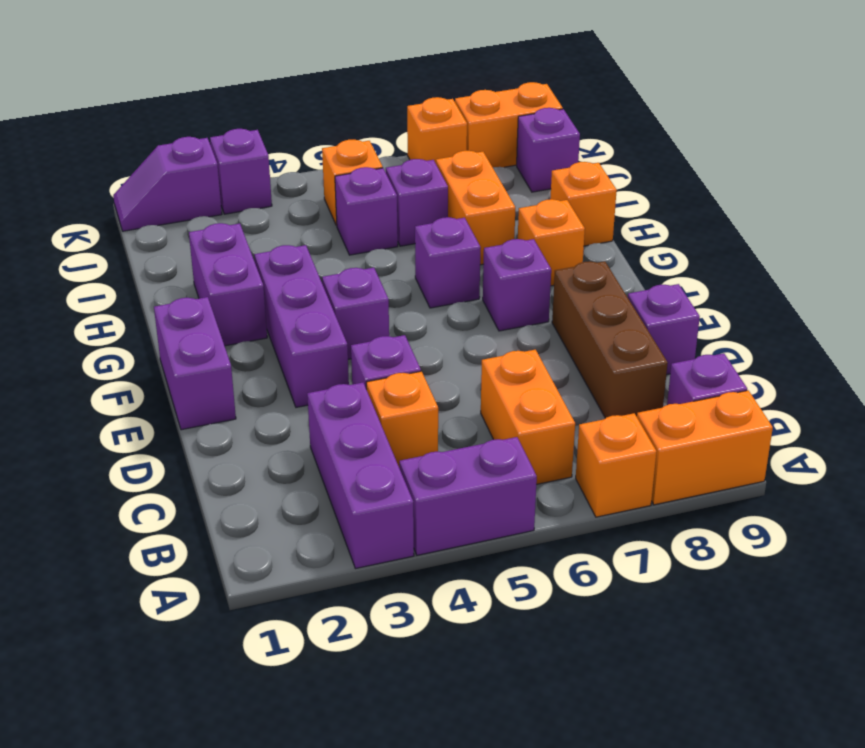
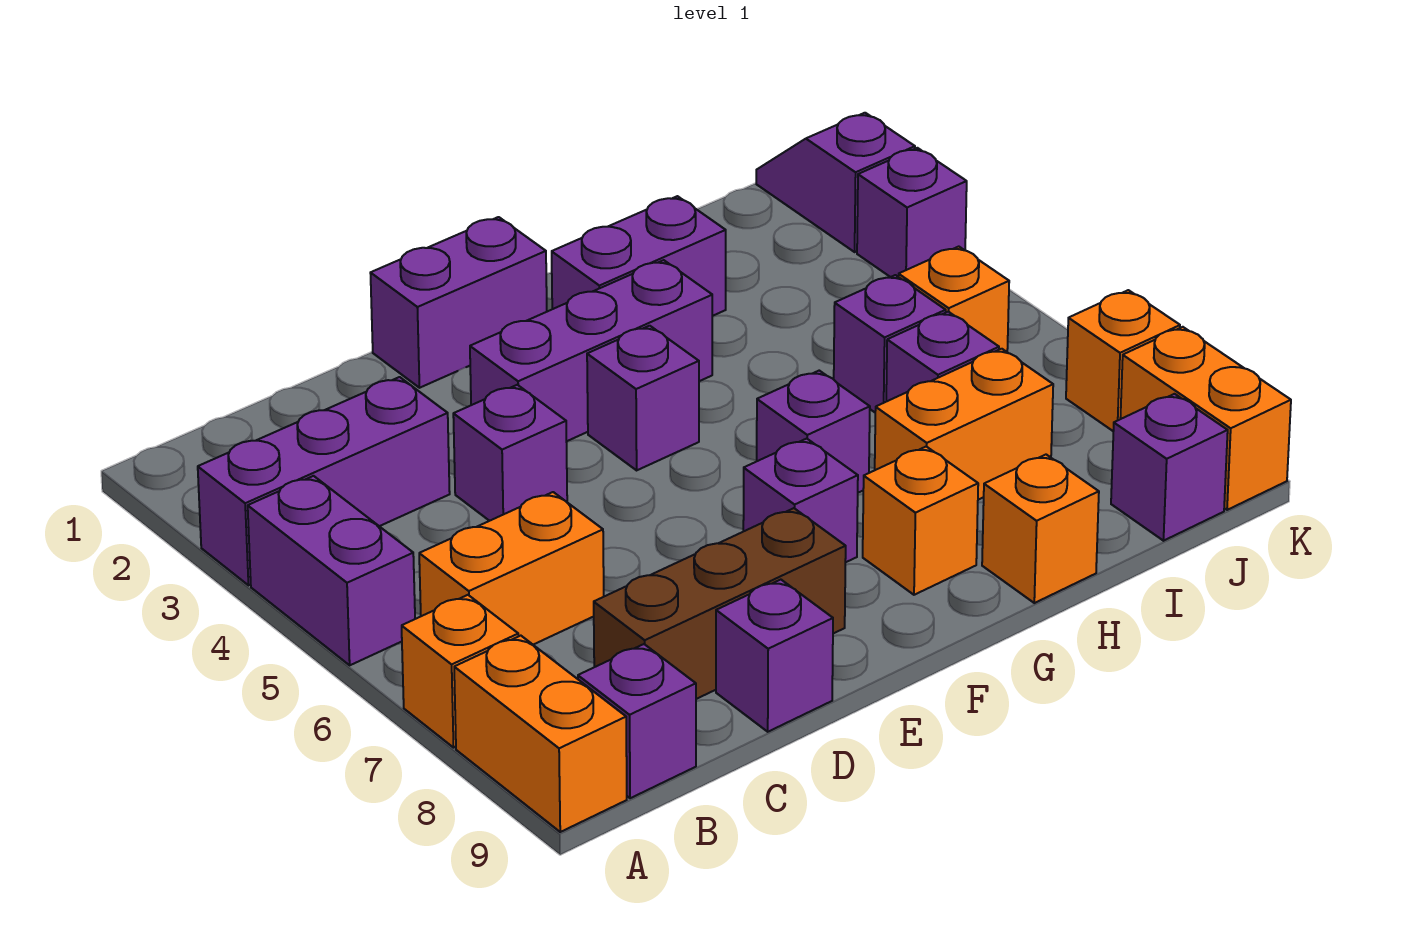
orange brick C4 level 1 -> none

